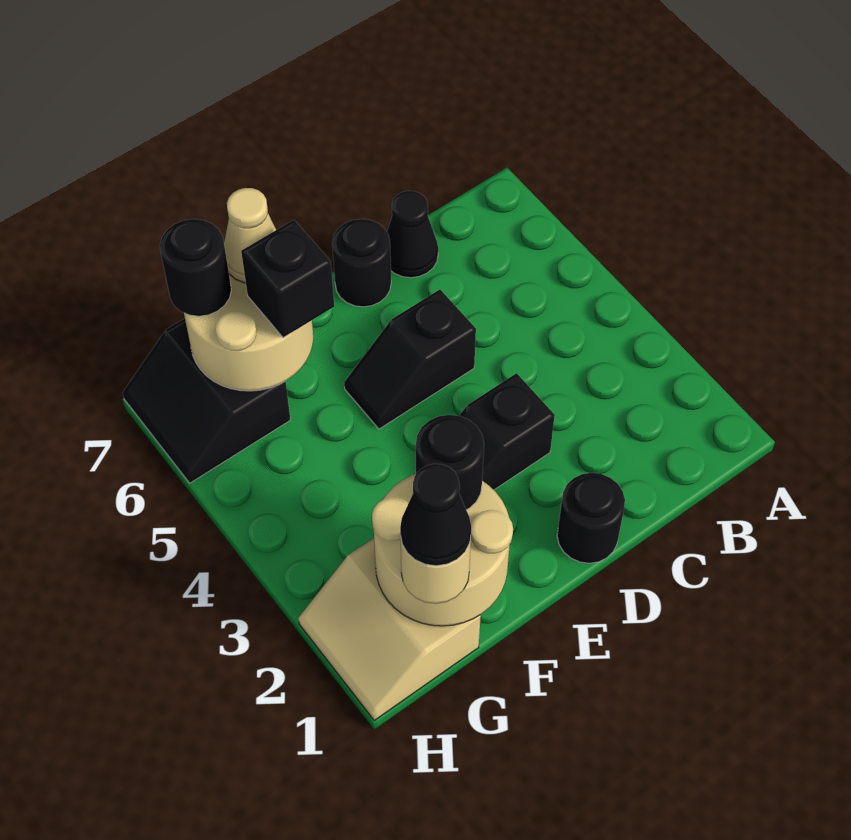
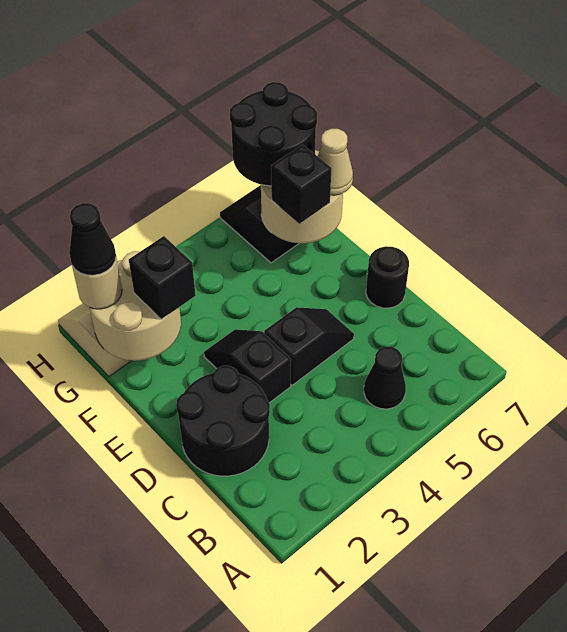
black cone C7 level 1 -> black cone B5 level 1
black round brick D1 level 1 -> black round brick C1:D2 level 1
black slope D5:E5 level 1 top D -> black slope D4:D5 level 1 top 4
black round brick F2 level 3 -> black brick F2 level 3
black round brick G7 level 3 -> black round brick G6:H7 level 3

